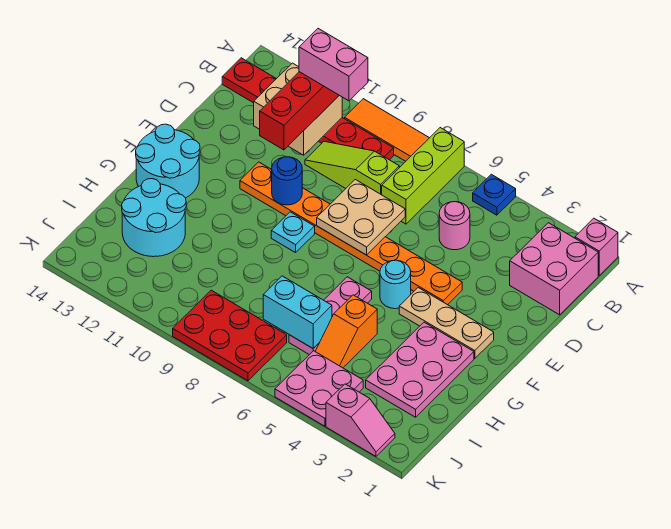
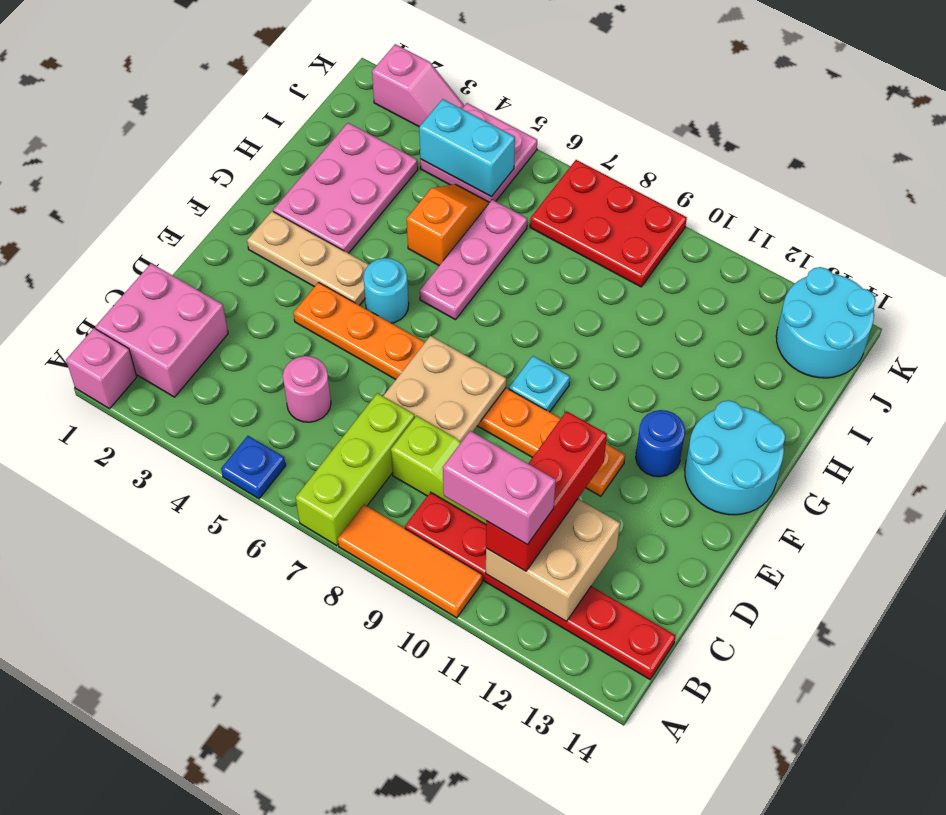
blue round brick E10 level 2 -> blue round brick F12 level 1
cyan round brick H12:I13 level 1 -> cyan round brick J13:K14 level 1
cyan brick I6:I7 level 2 -> cyan brick J4:J5 level 2
pink slope K2:K3 level 1 top 3 -> pink slope K2:K3 level 1 top 2

